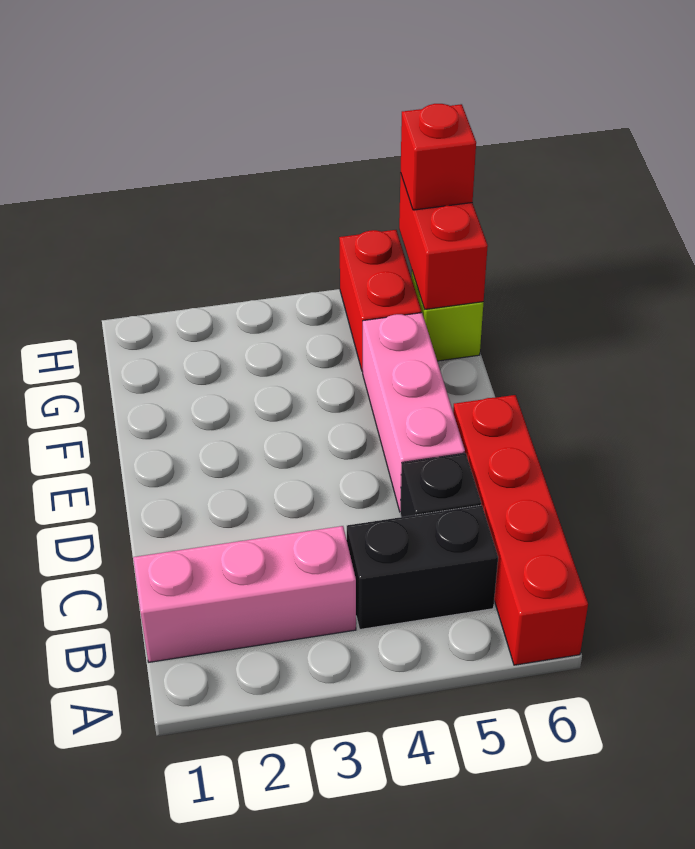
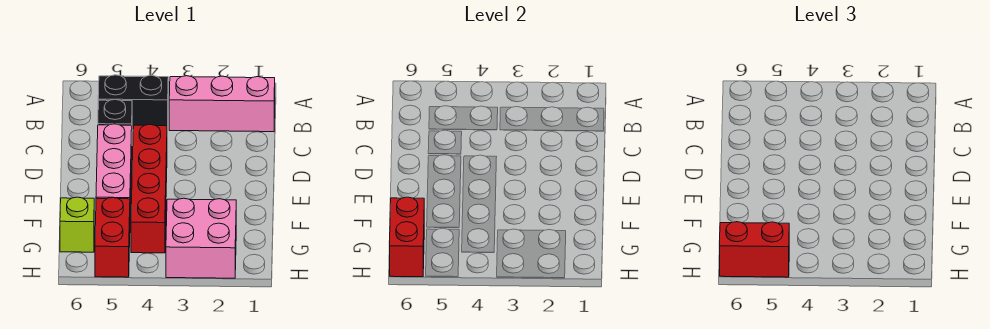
red brick A6:D6 level 1 -> red brick D4:G4 level 1
none -> pink brick G2:H3 level 1
red brick H6 level 3 -> red brick H5:H6 level 3

